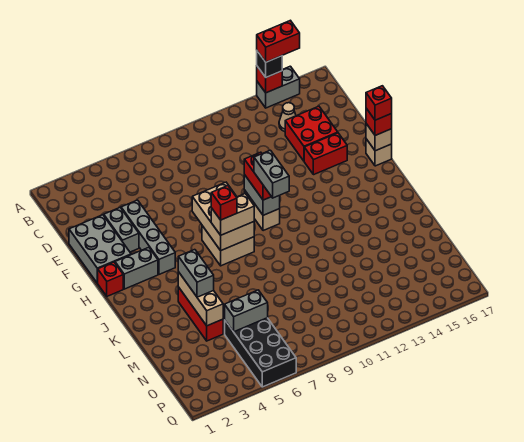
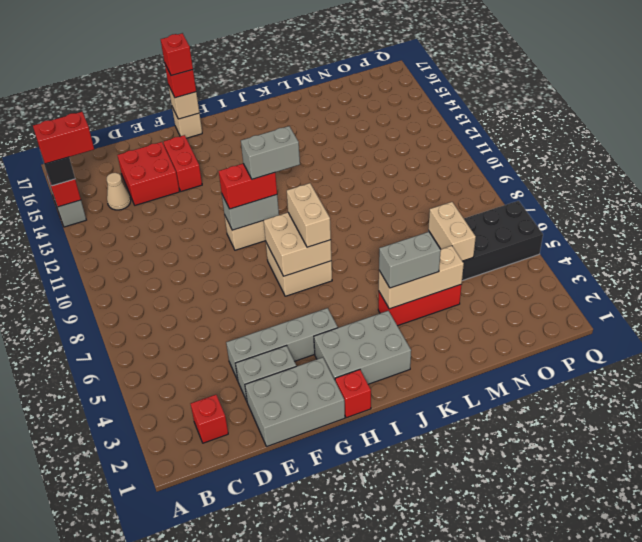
red brick A14:A15 level 4 -> red brick A14:B14 level 4
tan brick G7:I8 level 2 -> tan brick H7:I8 level 2
grey brick H2:H3 level 1 -> grey brick H2:J3 level 1
red brick I7 level 4 -> red brick C2 level 1
grey brick N5:N6 level 2 -> tan brick N5:N6 level 2

